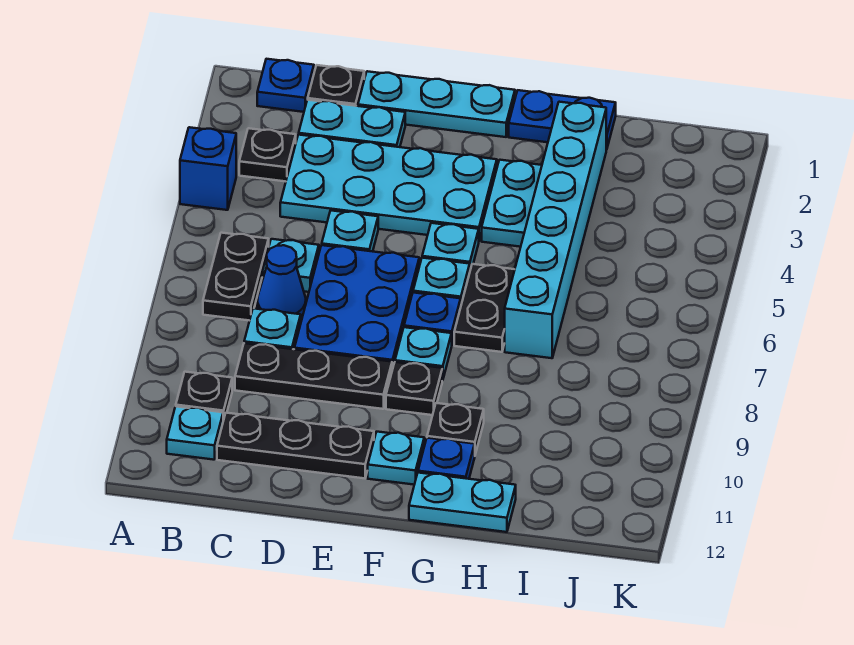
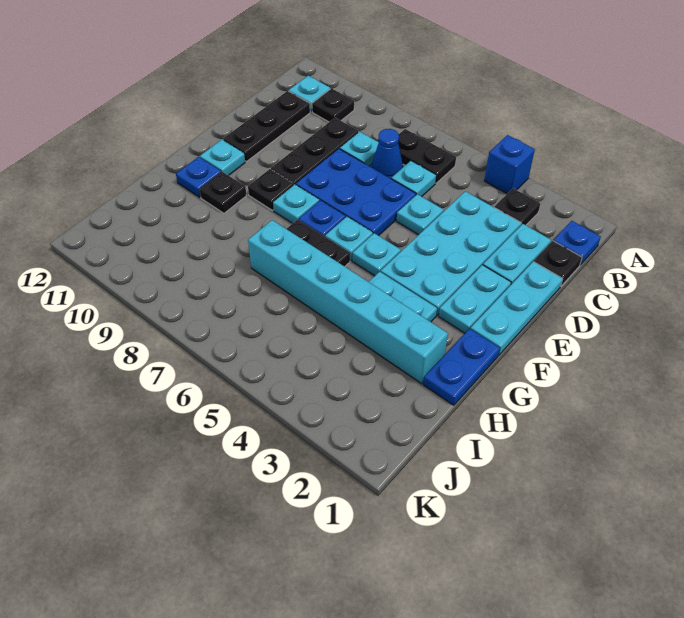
cyan plate G12:H12 level 1 -> cyan plate E2:F2 level 1

